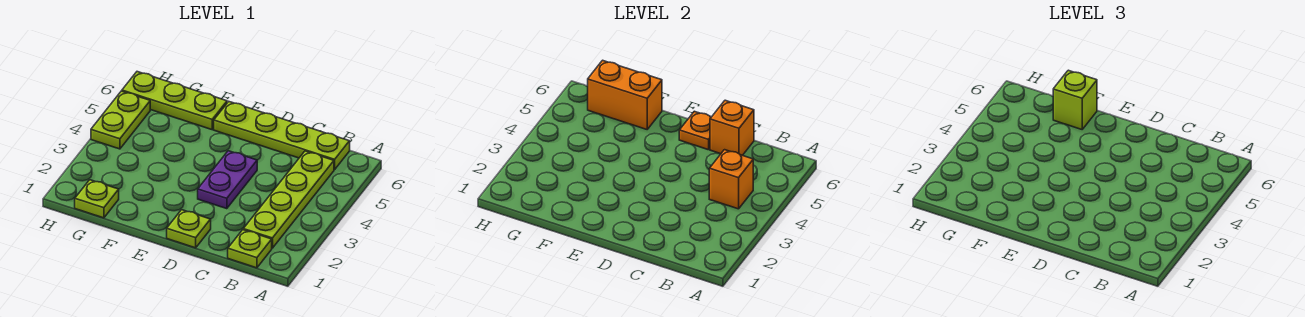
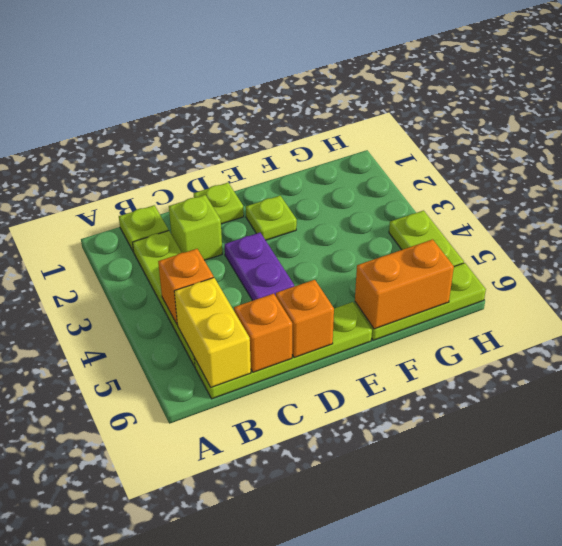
none -> yellow brick B5:B6 level 2
orange plate D6 level 2 -> orange brick D6 level 2
lime brick F6 level 3 -> lime brick C2 level 1
lime plate G1 level 1 -> lime plate E2 level 1

